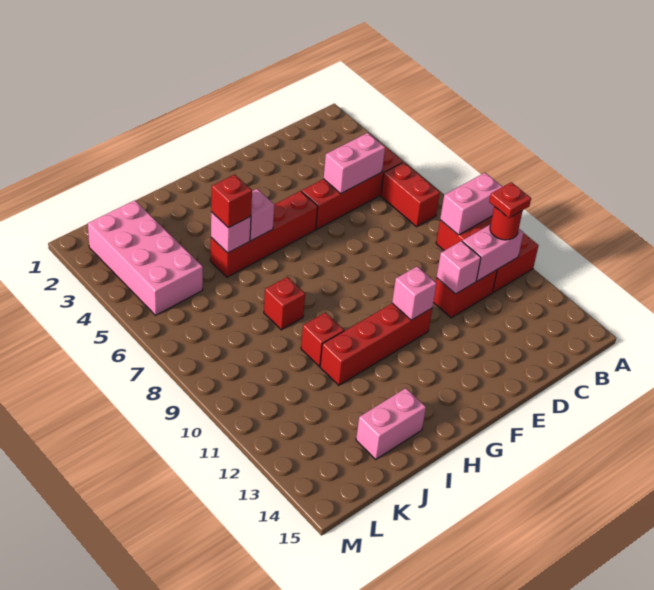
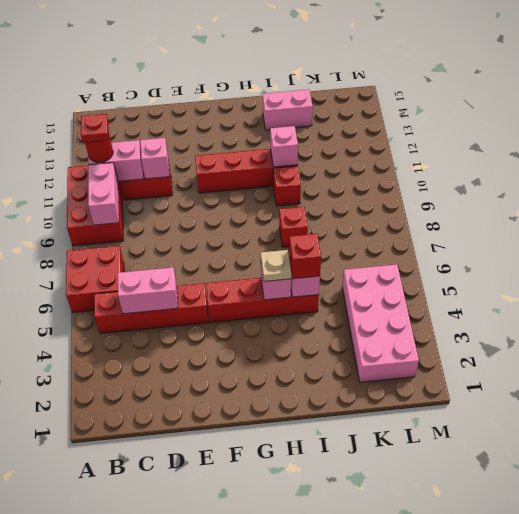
pink brick A9:B9 level 2 -> pink brick B9:B10 level 2
red brick B6:B7 level 1 -> red brick A6:B7 level 1
pink brick F11 level 2 -> pink brick I11 level 2
none -> tan plate H5 level 3

